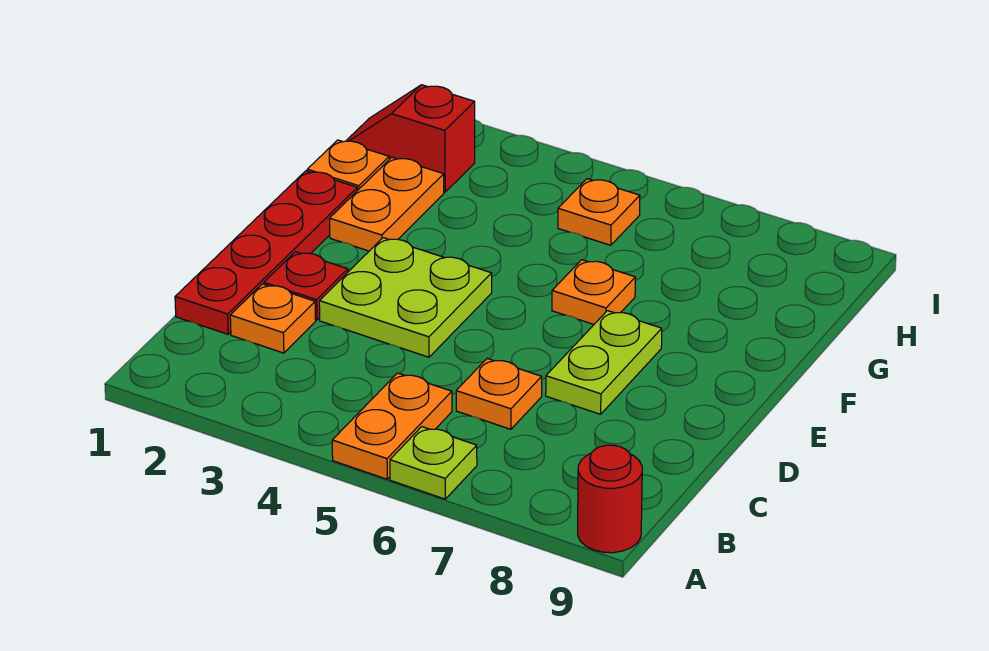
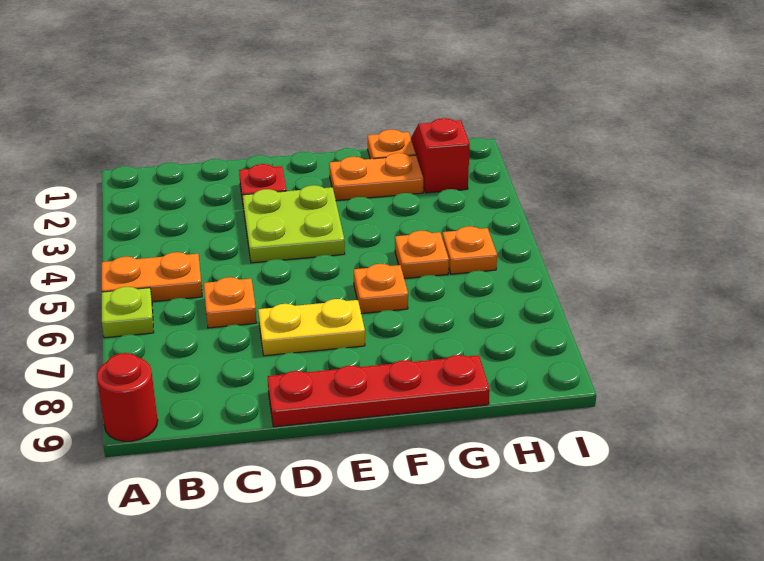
red plate C1:F1 level 1 -> red plate D9:G9 level 1
orange plate C2 level 1 -> orange plate G5 level 1
lime plate D7:E7 level 1 -> yellow plate D7:E7 level 1

